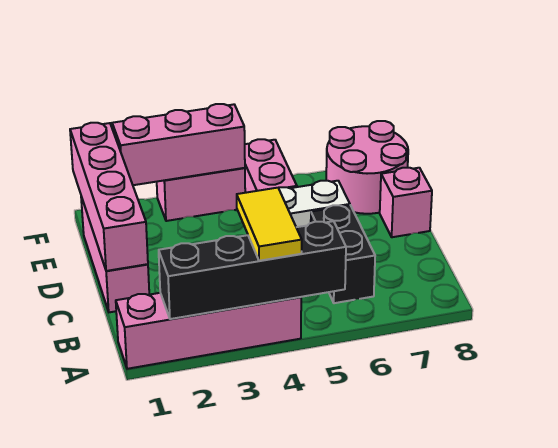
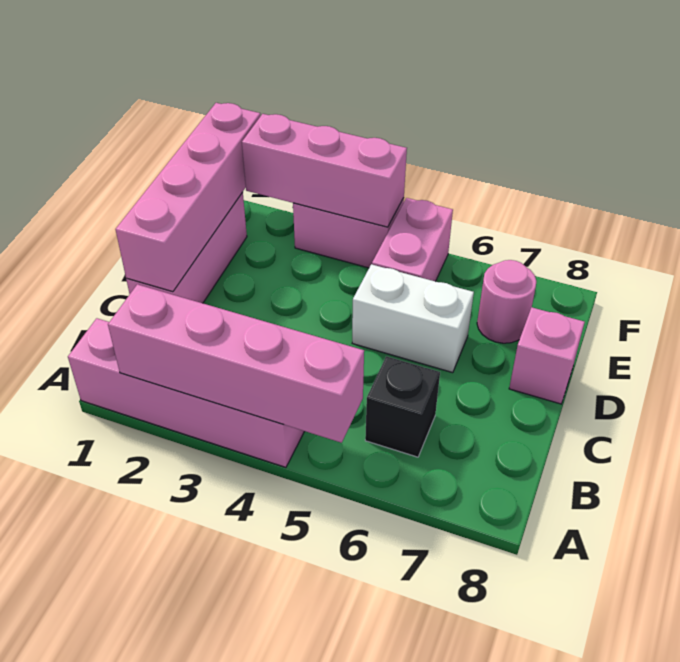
black brick A2:A5 level 2 -> pink brick A2:A5 level 2
yellow tile A4:B4 level 3 -> none
black brick B6:C6 level 1 -> black brick B6 level 1
pink round brick E7:F8 level 1 -> pink round brick E7 level 1

